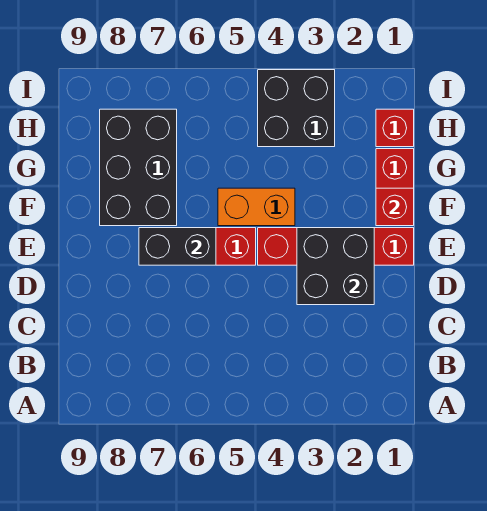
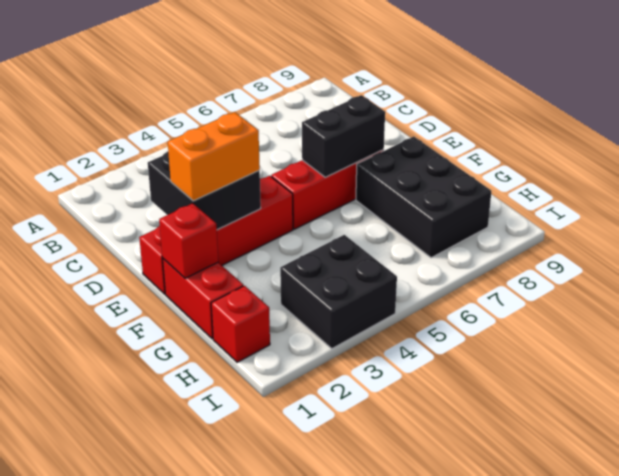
orange brick F4:F5 level 1 -> orange brick E2:E3 level 3

